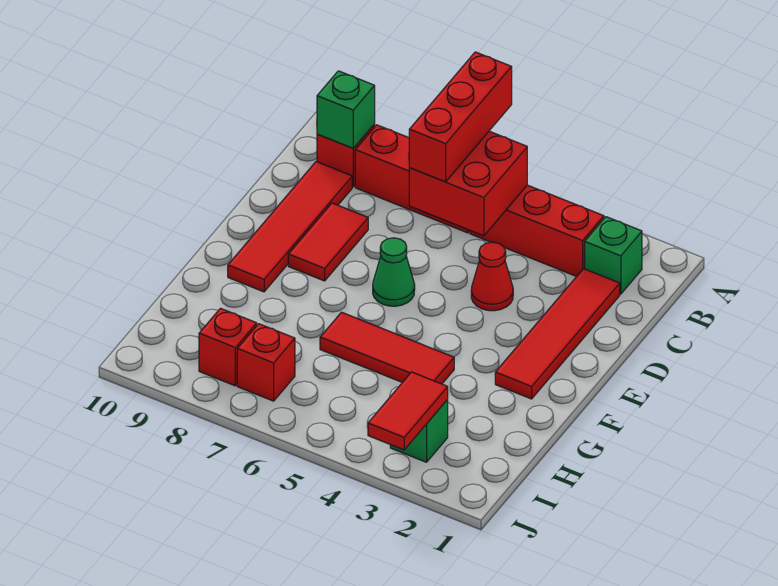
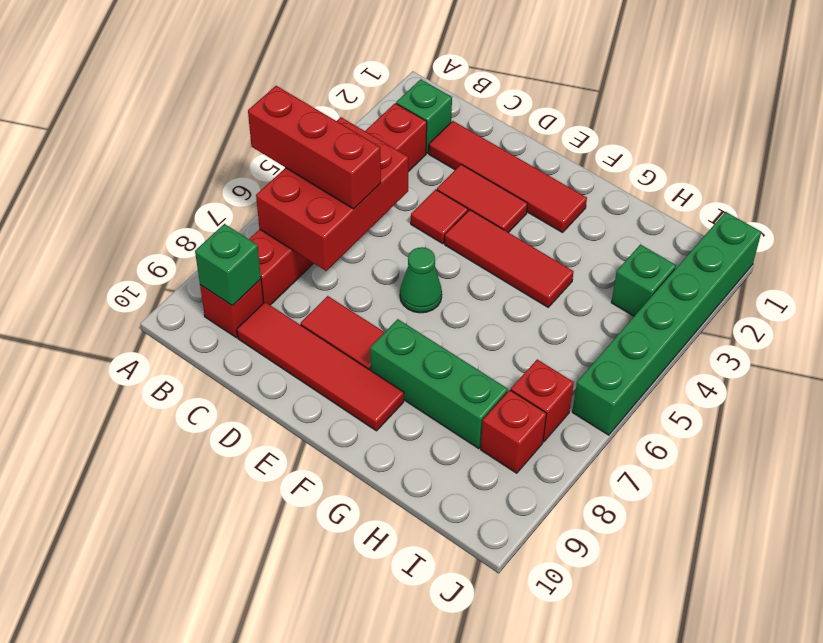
red brick B5:C6 level 2 -> red brick B5:C7 level 2
red cone D4 level 1 -> red tile D4 level 1
none -> green brick F8:H8 level 1
red tile G4:G6 level 1 -> red tile E4:G4 level 1
red tile I3:J3 level 2 -> red tile D3:E3 level 1
none -> green brick J1:J6 level 1

